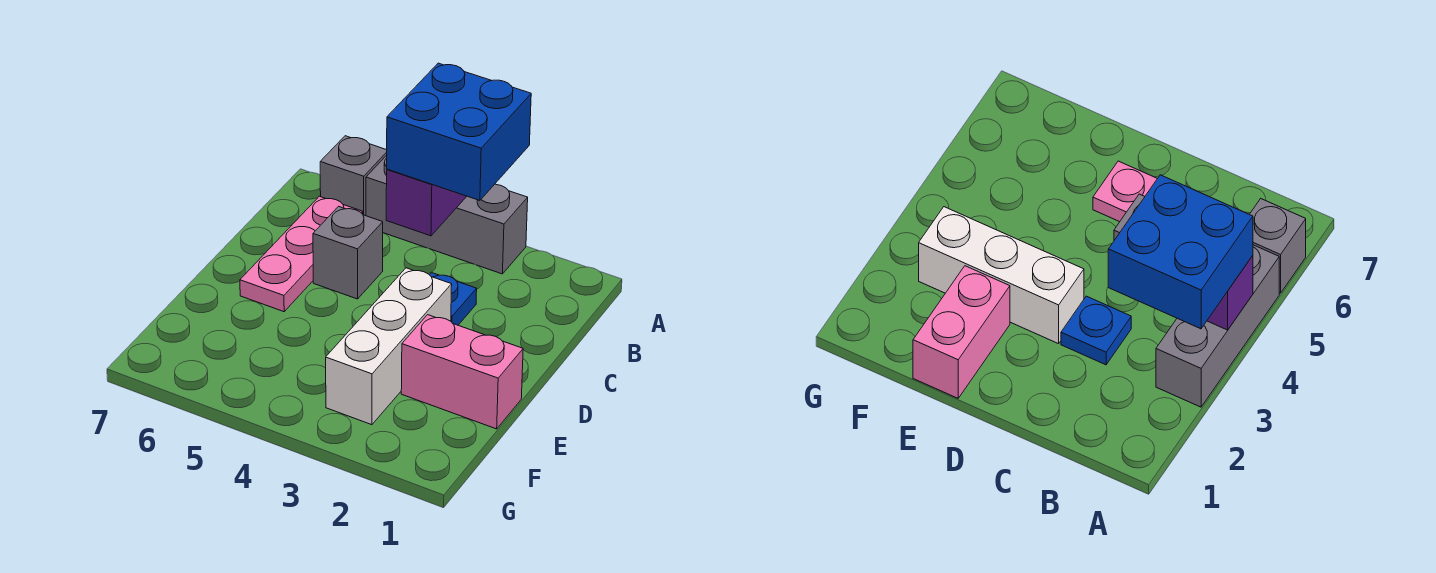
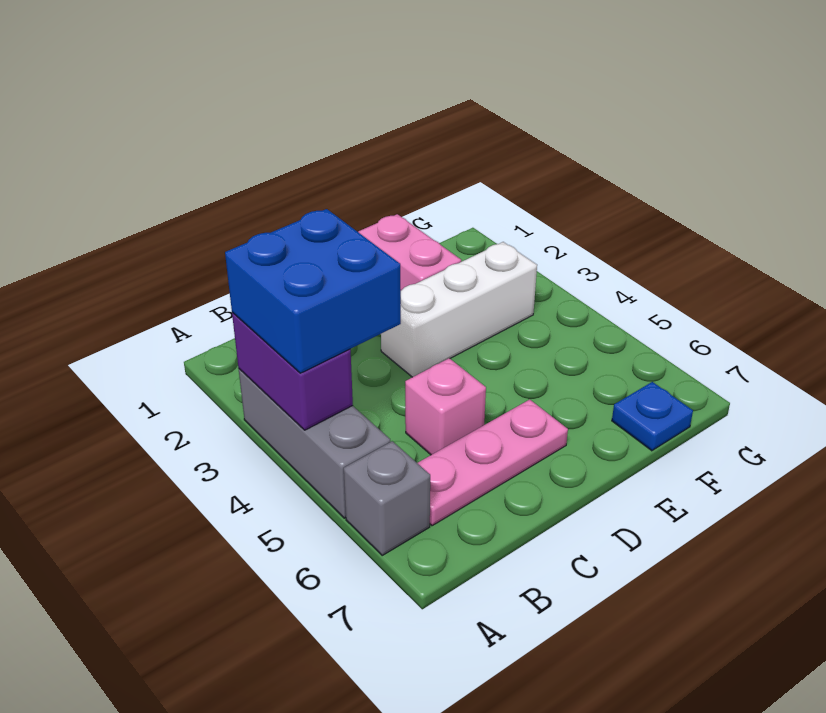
purple brick A4:B4 level 2 -> purple brick A3:A4 level 2
blue plate C3 level 1 -> blue plate F7 level 1
grey brick C5 level 1 -> pink brick C5 level 1

